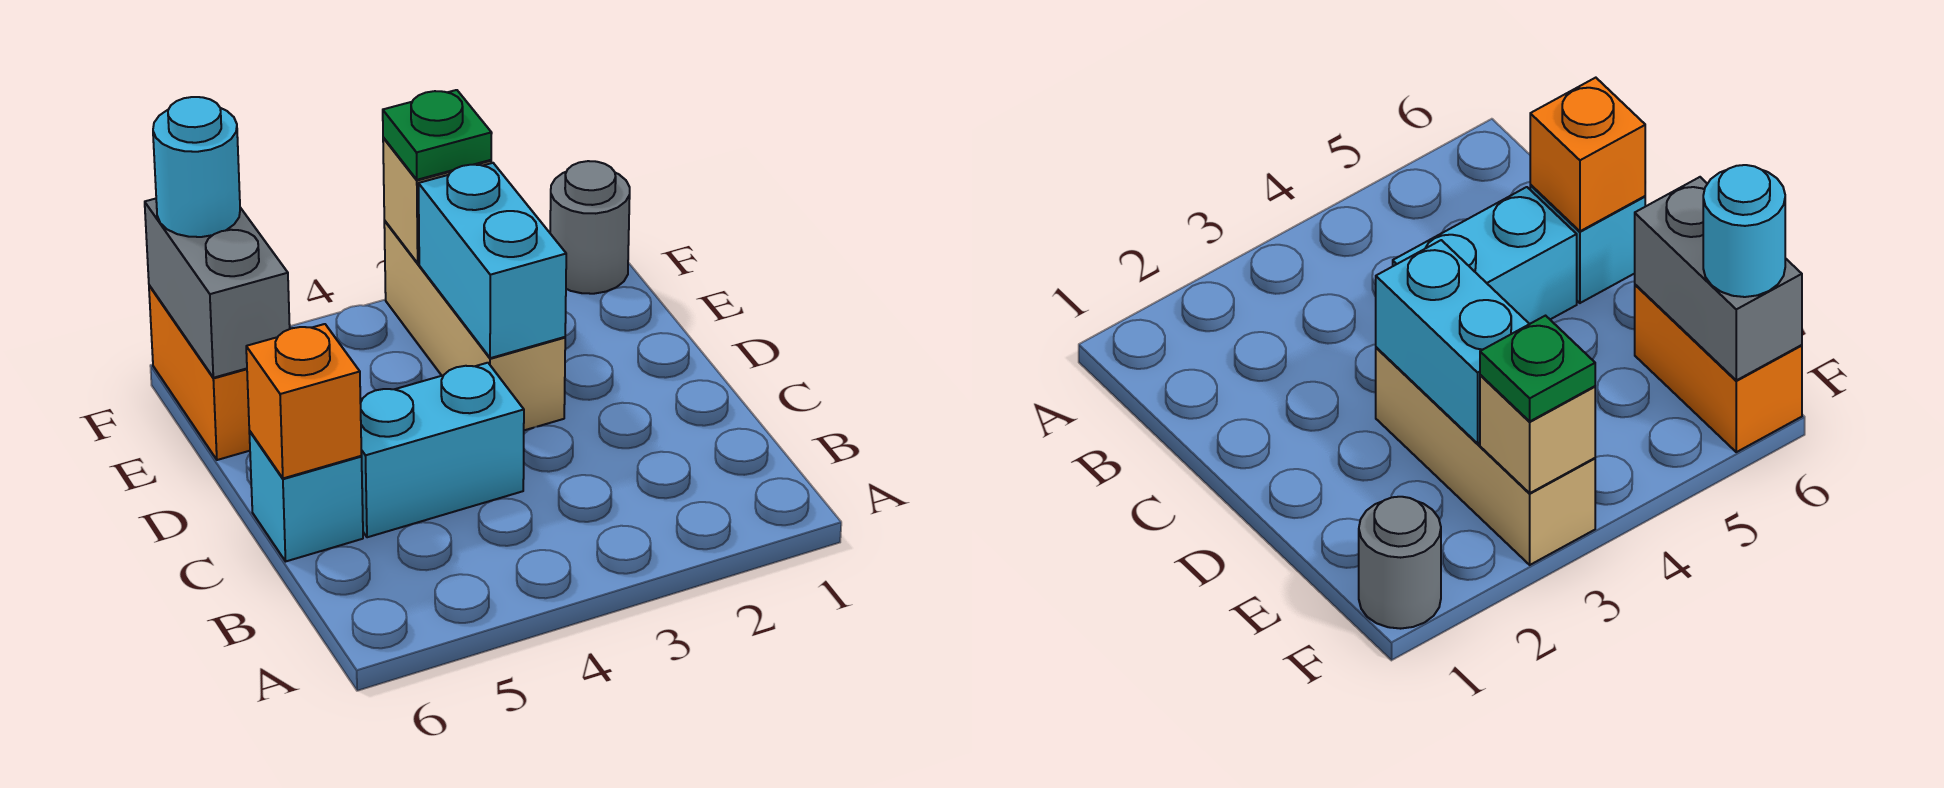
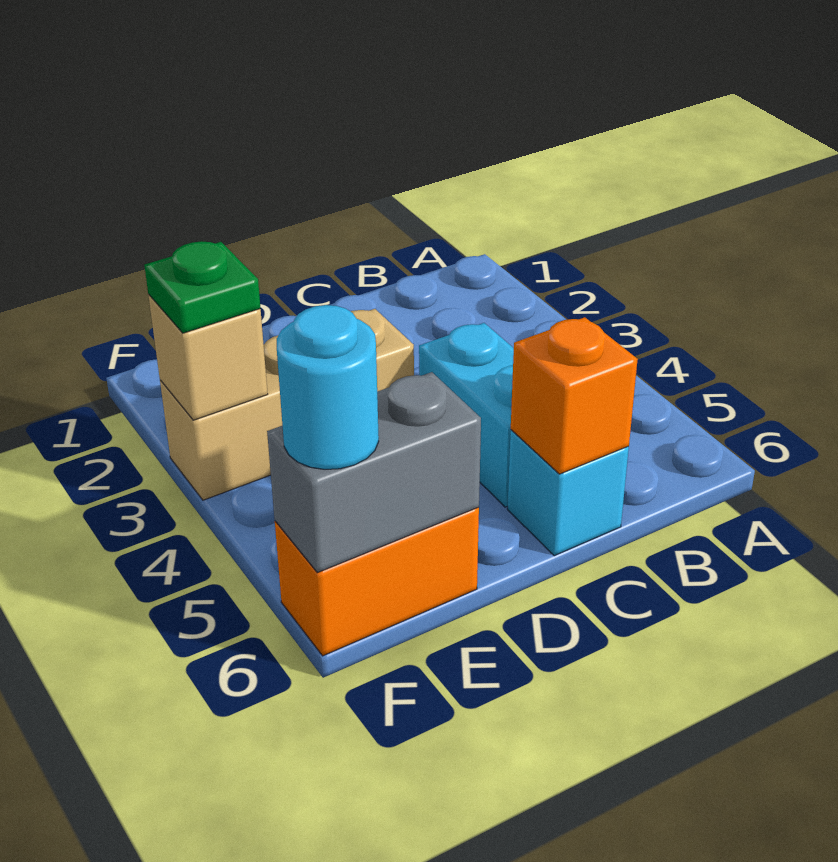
cyan brick D3:E3 level 2 -> none
grey round brick F1 level 1 -> none

